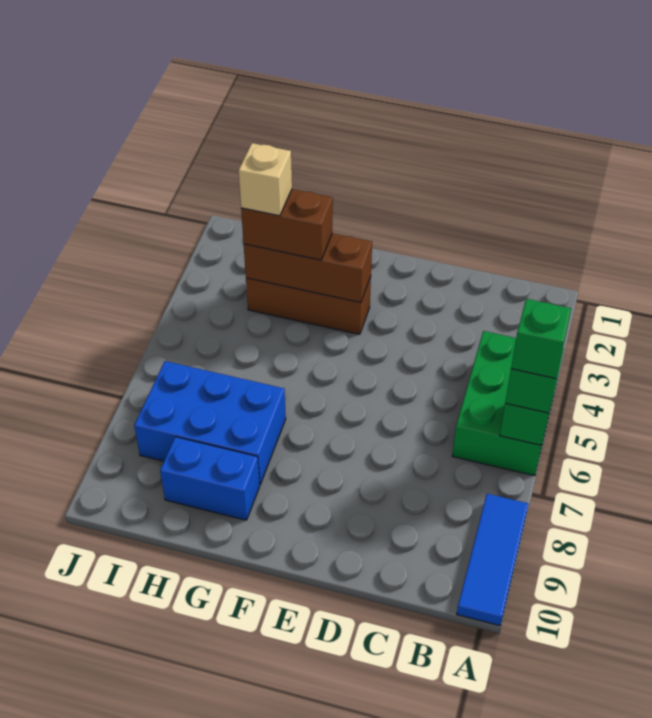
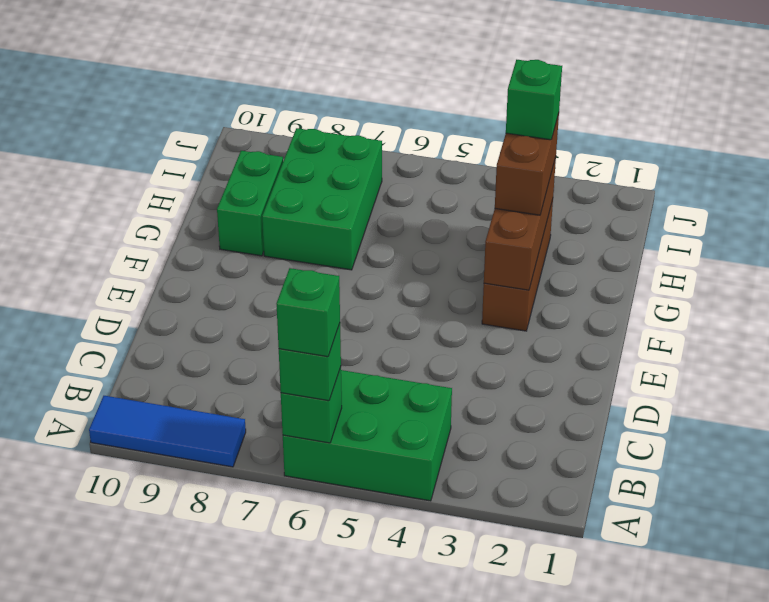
blue brick G7:I8 level 1 -> green brick G7:I8 level 1
blue brick G9:H9 level 1 -> green brick G9:H9 level 1
tan brick H3 level 4 -> green brick H3 level 4

